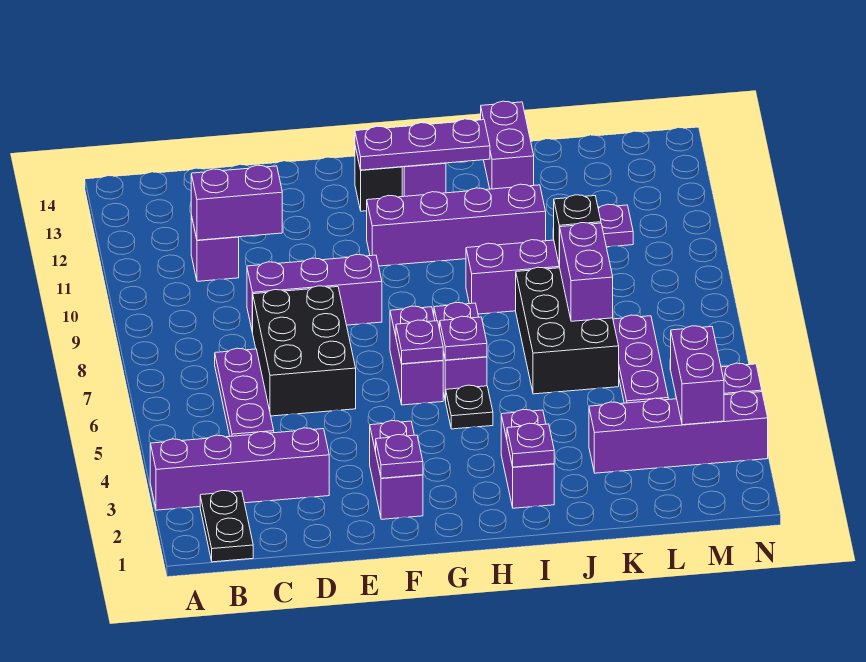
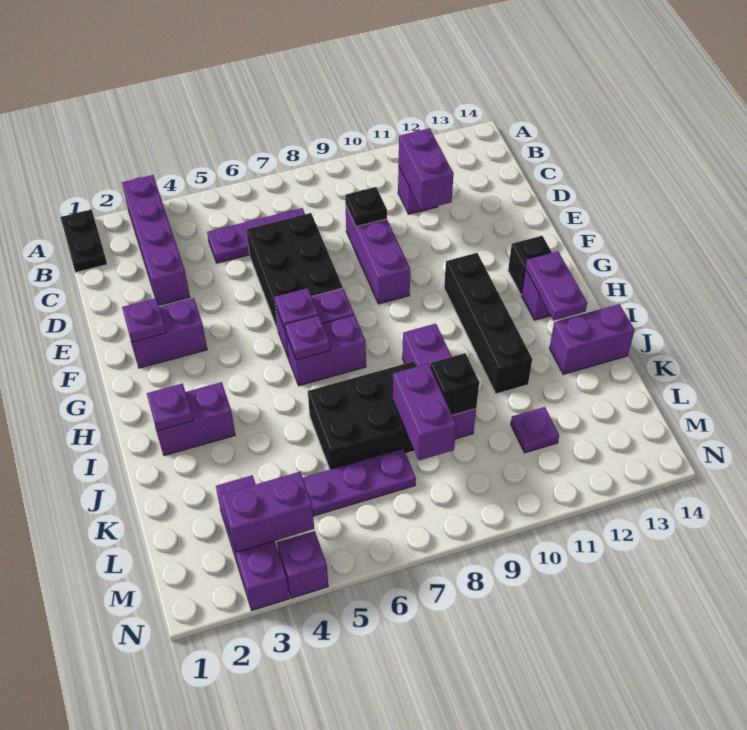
black plate B1:B2 level 1 -> black plate A1:B1 level 1
black brick D6:E8 level 1 -> black brick D6:F7 level 1
purple brick G11:J11 level 1 -> black brick G11:J11 level 1
purple plate G13:I13 level 2 -> purple plate H13:I13 level 2
black plate H5 level 1 -> black plate D9 level 2
purple brick K3:N3 level 1 -> purple brick L3:N3 level 1
purple brick K7:K8 level 2 -> purple brick K8:L8 level 2

